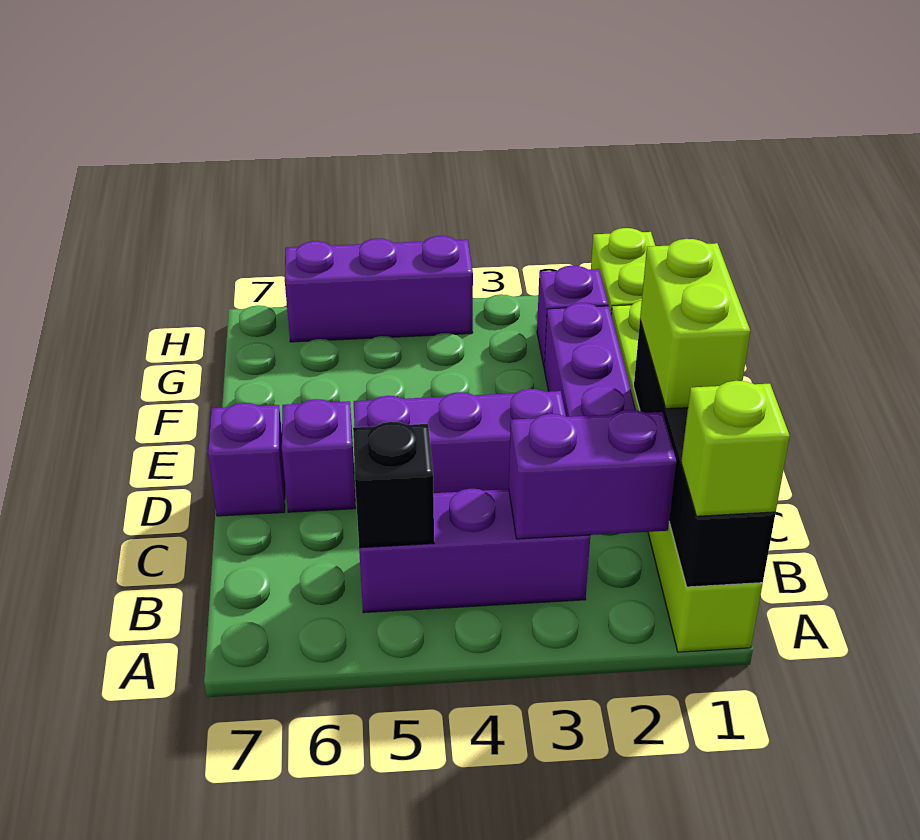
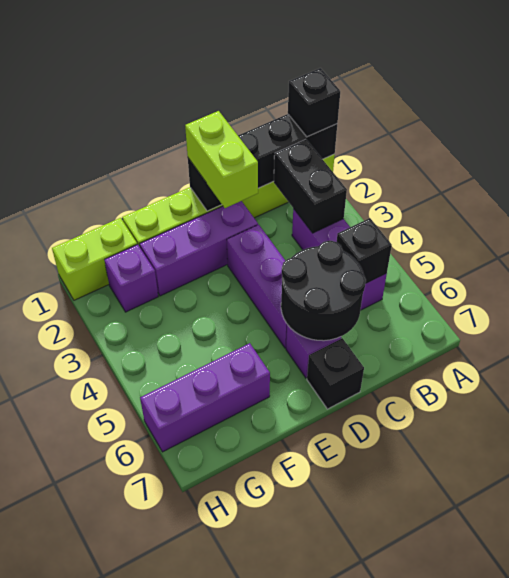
lime brick A1 level 3 -> black brick A1 level 3
purple brick B2:B3 level 2 -> black brick B2:B3 level 2
lime brick C1:D1 level 3 -> lime brick D1:D2 level 3
none -> black round brick C5:D6 level 2
purple brick D7 level 1 -> black brick D7 level 1
purple brick H4:H6 level 1 -> purple brick F6:H6 level 1

